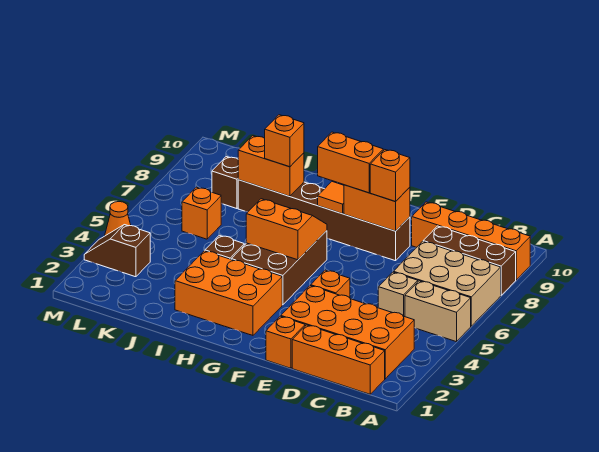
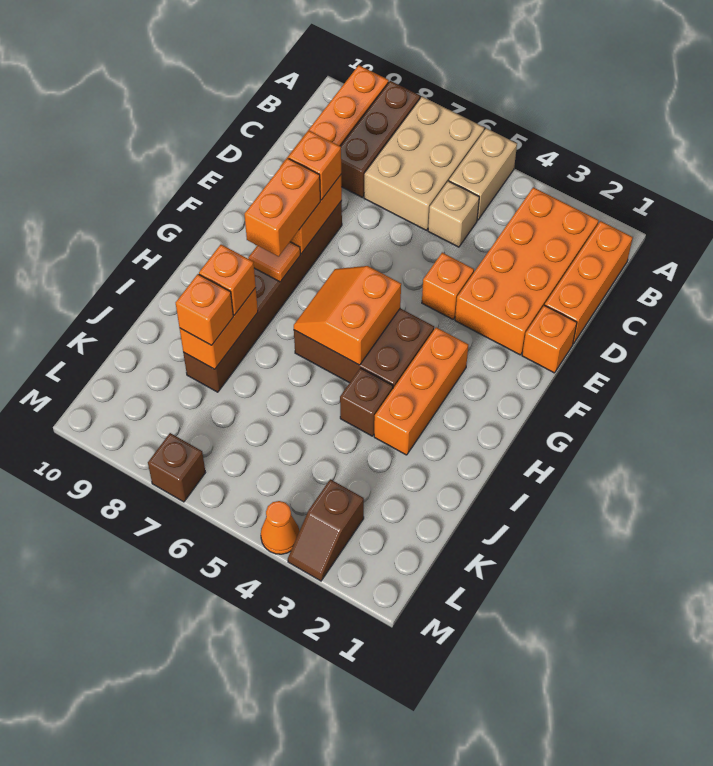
orange brick G2:I3 level 1 -> orange brick G3:I3 level 1
orange brick K6 level 1 -> orange brick J8 level 3
brown brick K8 level 1 -> brown brick M7 level 1

